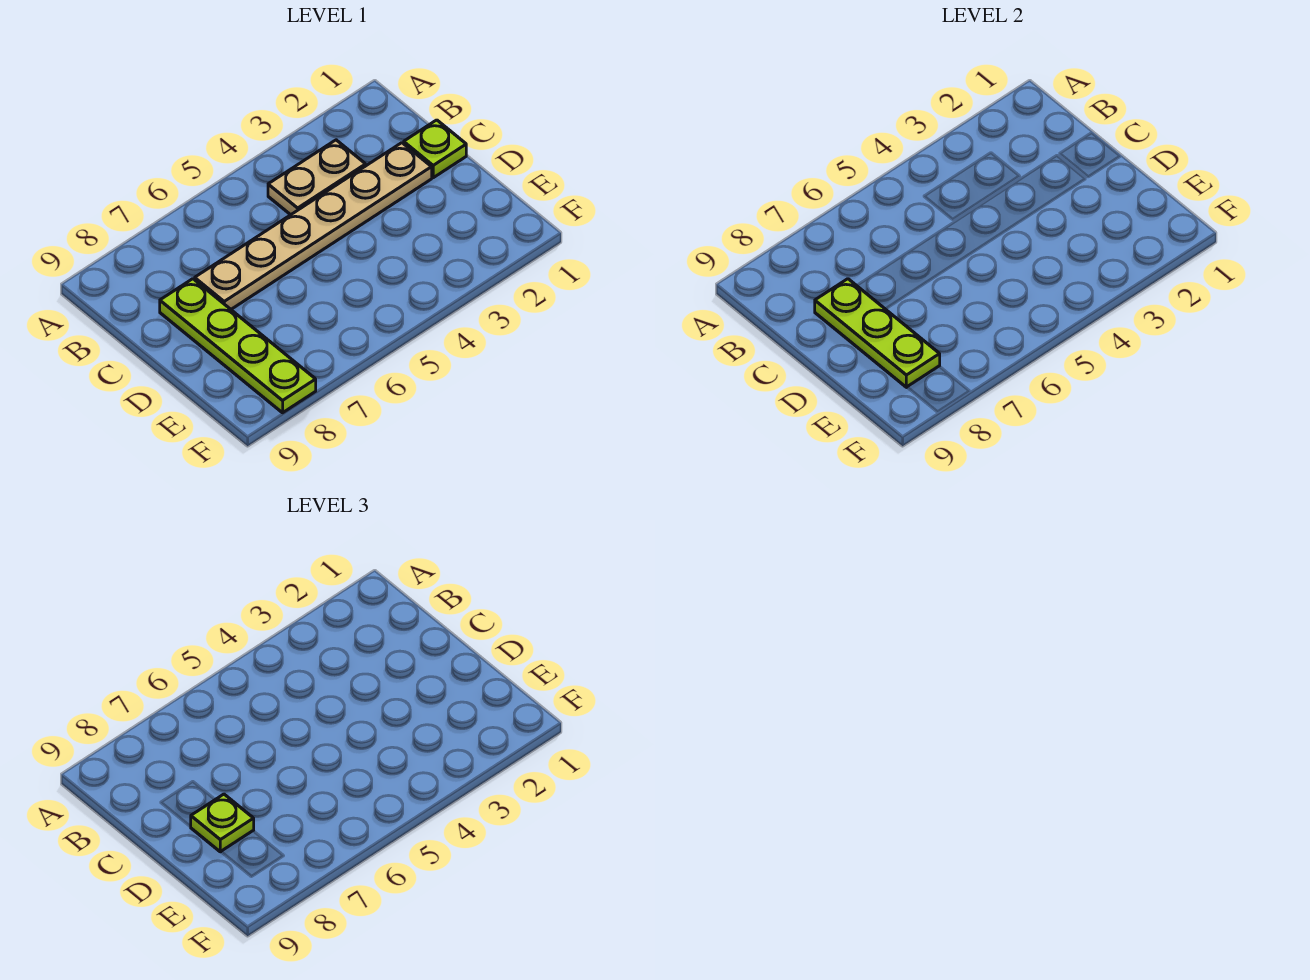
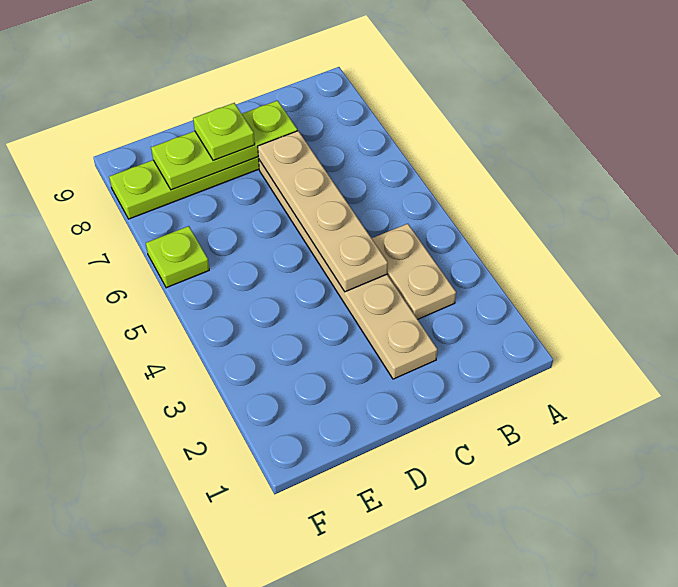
lime plate C1 level 1 -> lime plate F6 level 1
none -> tan plate C4:C7 level 2

